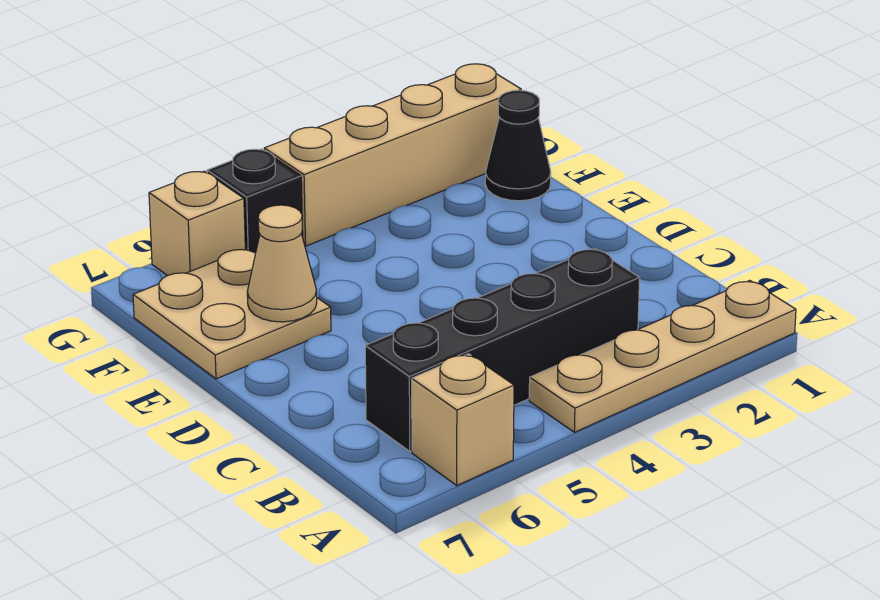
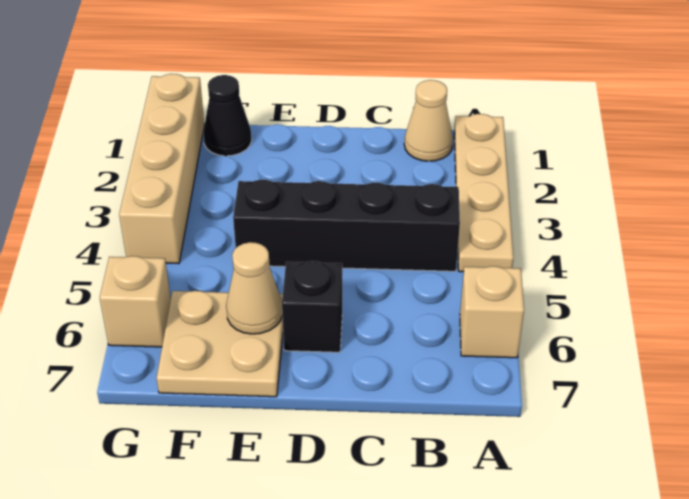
none -> tan cone B1 level 1
black brick B3:B6 level 1 -> black brick B4:E4 level 1
black brick G5 level 1 -> black brick D6 level 1

